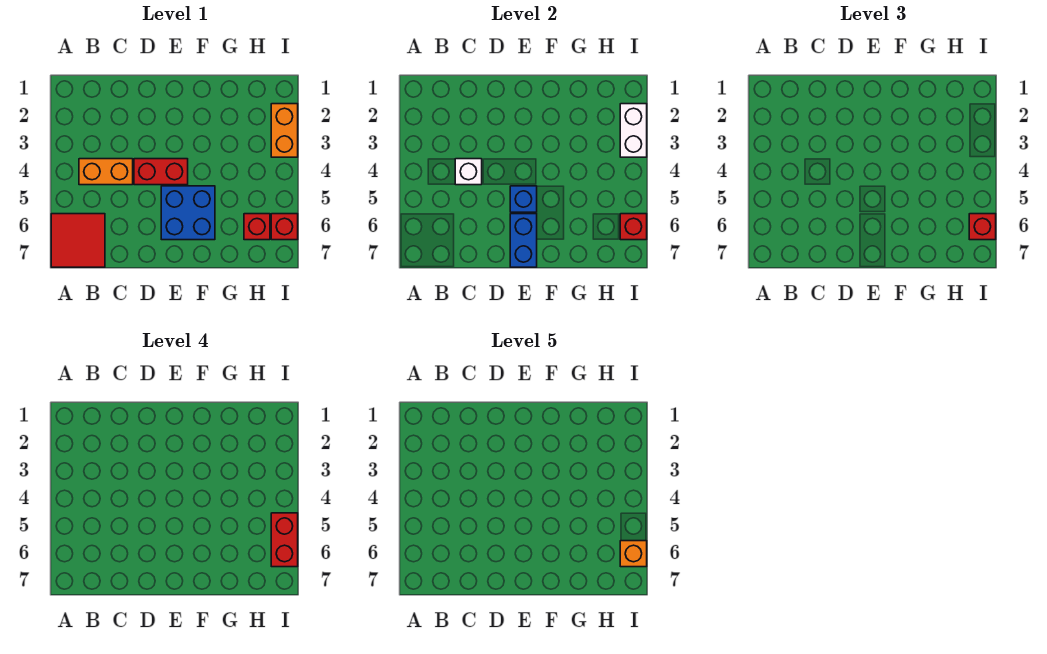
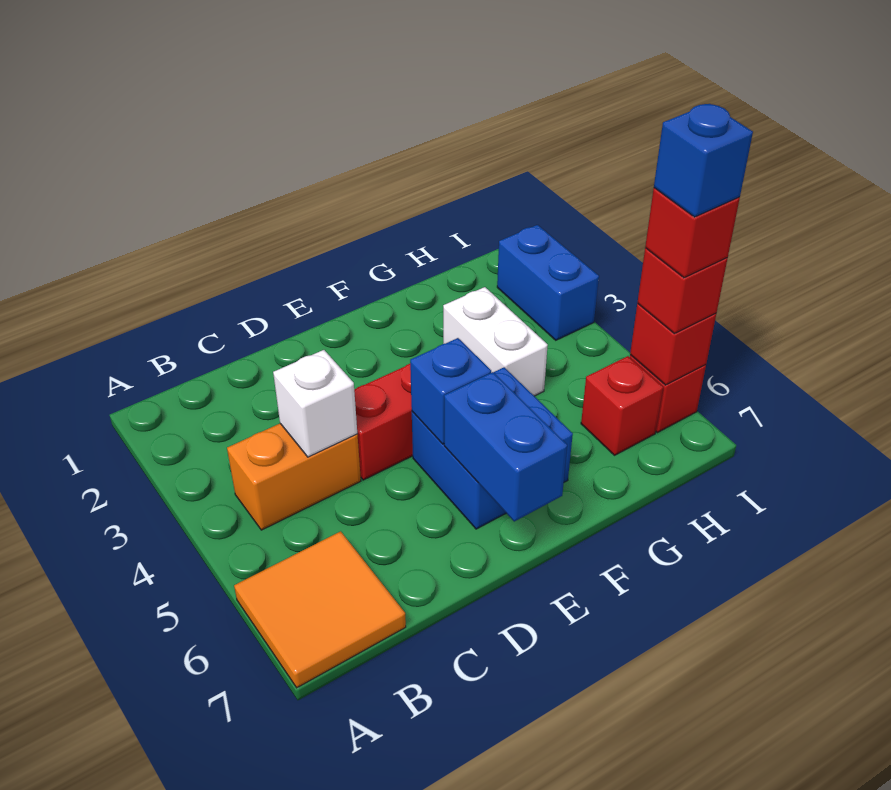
red tile A6:B7 level 1 -> orange tile A6:B7 level 1
orange brick I2:I3 level 1 -> blue brick I2:I3 level 1
white brick I2:I3 level 2 -> white brick G3:G4 level 1
red brick I5:I6 level 4 -> red brick I6 level 4
orange brick I6 level 5 -> blue brick I6 level 5

